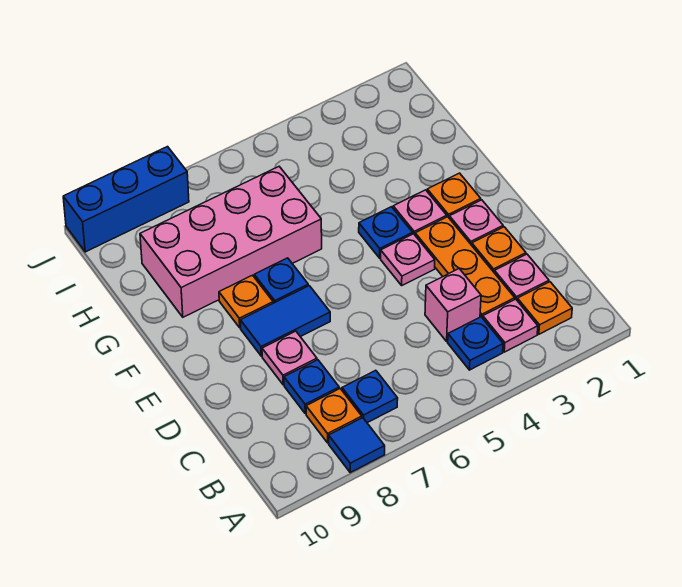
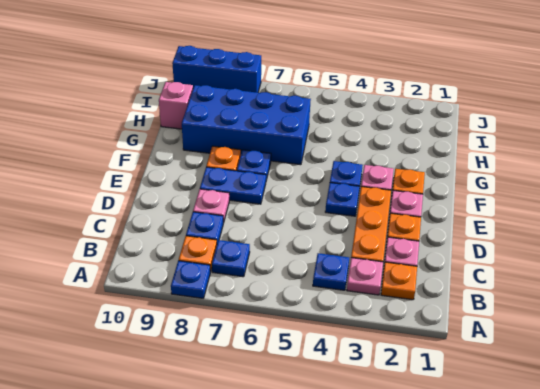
blue tile A8 level 1 -> blue plate A8 level 1
pink brick C4 level 1 -> pink brick H10 level 1
pink plate E4 level 1 -> blue plate E4 level 1
blue tile E7:E8 level 1 -> blue plate E7:E8 level 1
pink brick G6:H9 level 1 -> blue brick G6:H9 level 1

